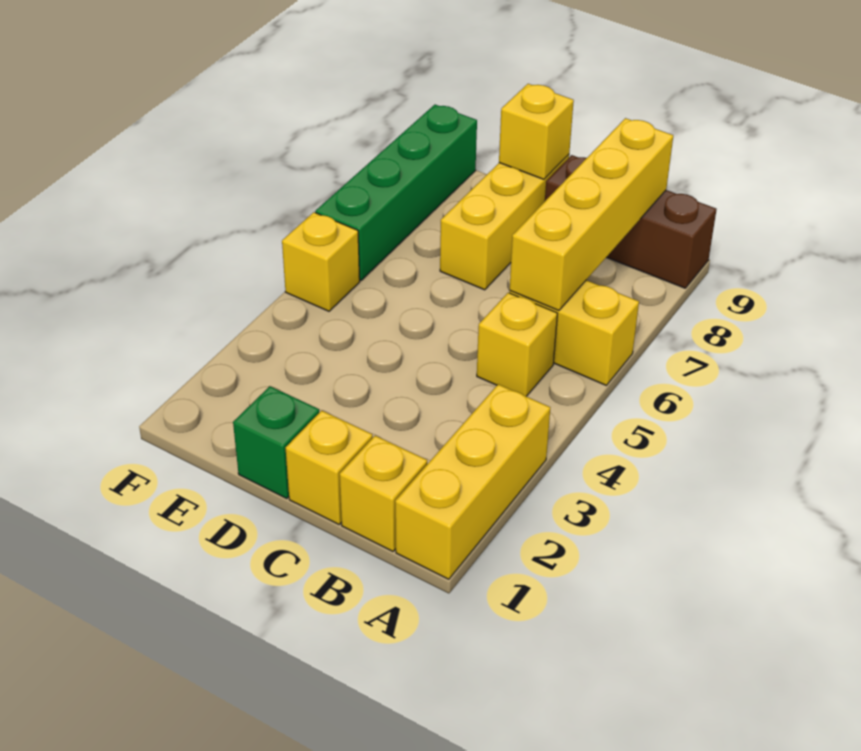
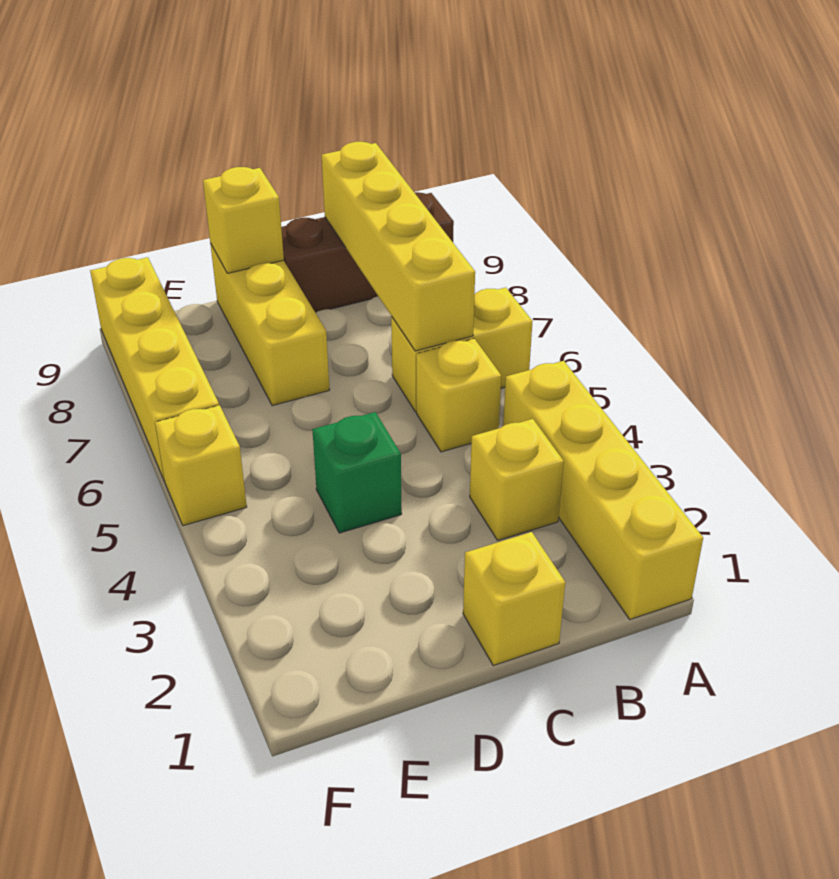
yellow brick A1:A3 level 1 -> yellow brick A1:A4 level 1
yellow brick B1 level 1 -> yellow brick B3 level 1
green brick D1 level 1 -> green brick D4 level 1
green brick F6:F9 level 1 -> yellow brick F6:F9 level 1

